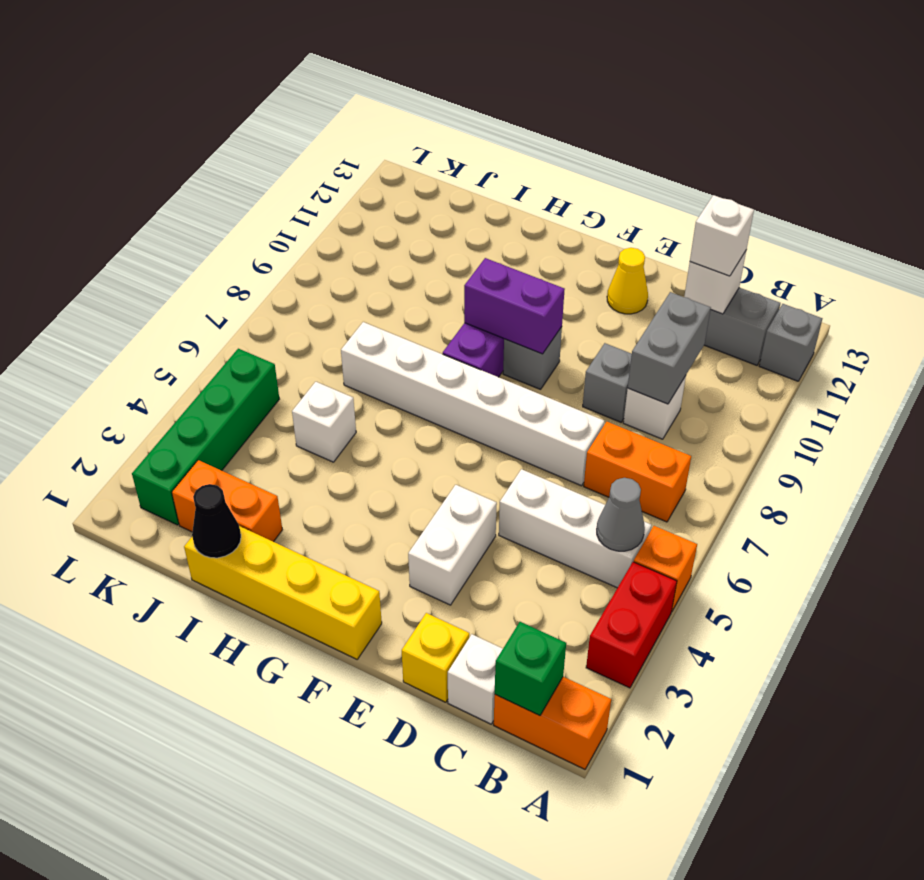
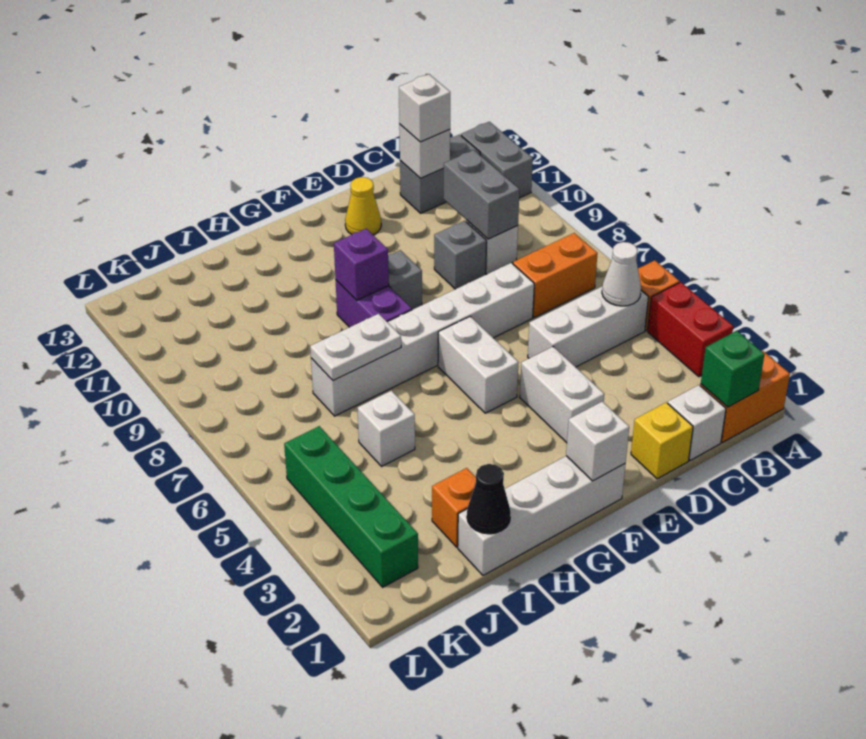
grey brick A12 level 1 -> grey brick A11:A12 level 1
grey cone B5 level 2 -> white cone B5 level 2
yellow brick F1:I1 level 1 -> white brick F1:I1 level 1
none -> white brick F1 level 2
none -> white brick F5:F6 level 1
purple brick F9:G9 level 2 -> purple brick G9 level 2
none -> white plate H7:I7 level 2
orange brick I2:J2 level 1 -> orange brick I2 level 1

